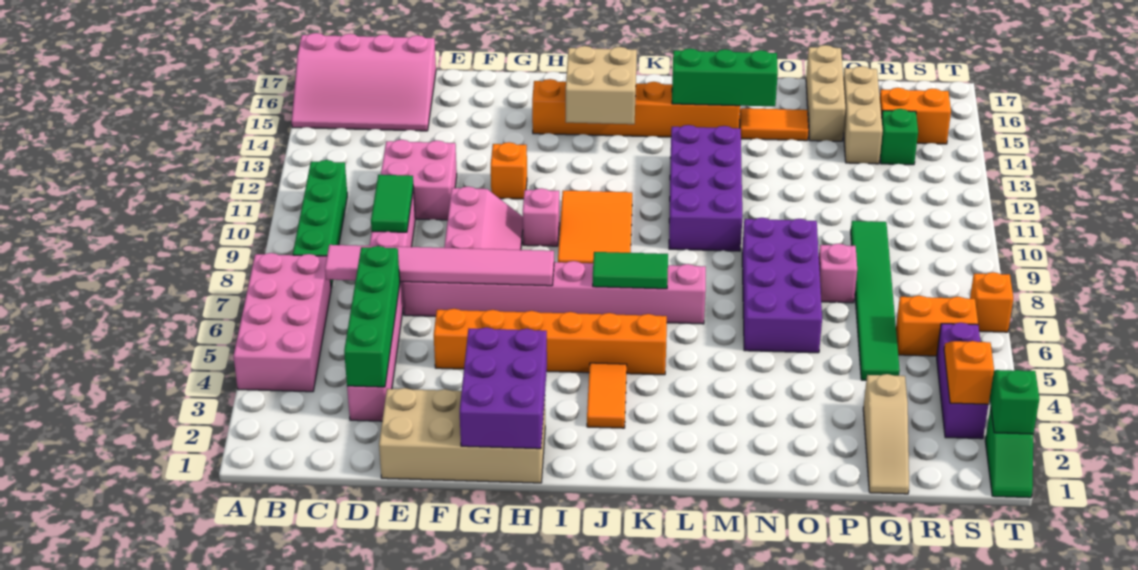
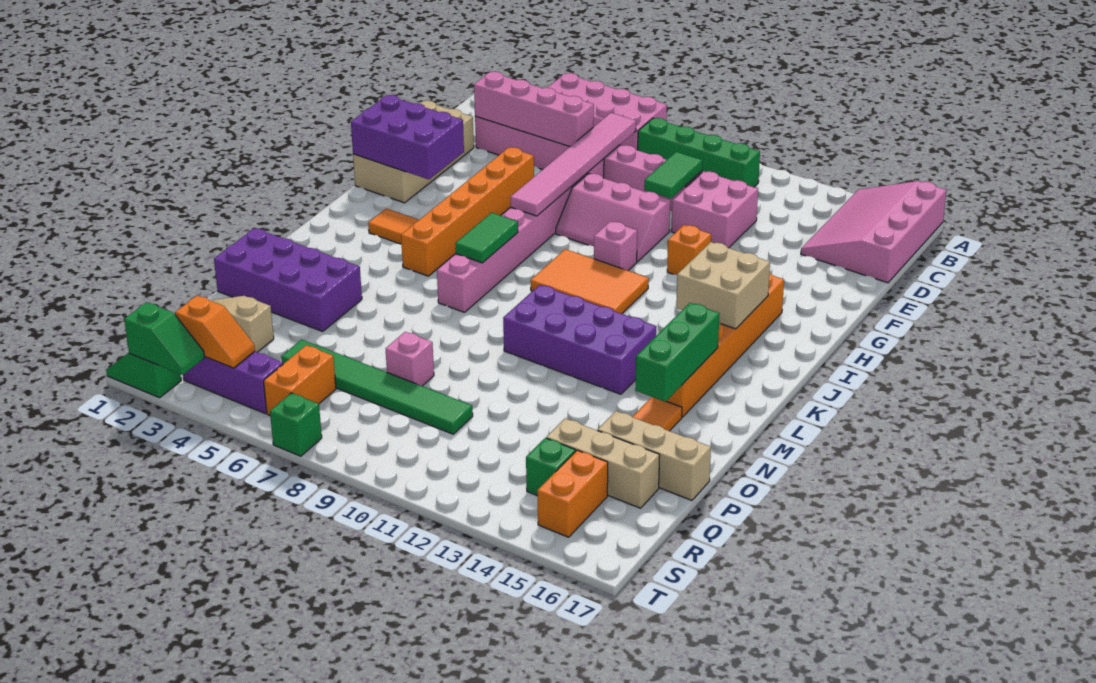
green brick D3:D6 level 2 -> pink brick D3:D6 level 2
green tile D9:D10 level 2 -> green tile D10:E10 level 2
purple brick N6:O9 level 1 -> purple brick N1:O4 level 1
orange brick T7 level 1 -> green brick T7 level 1

